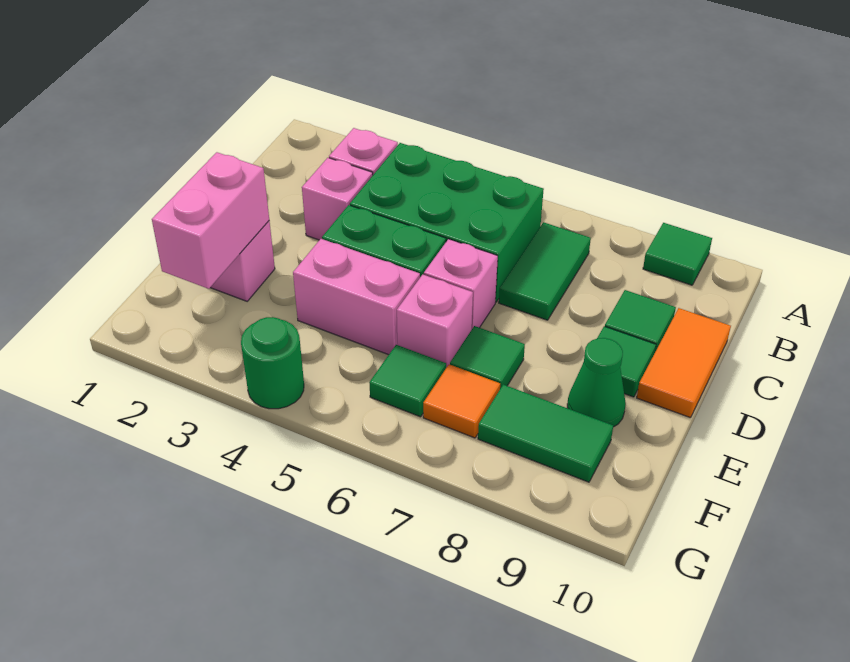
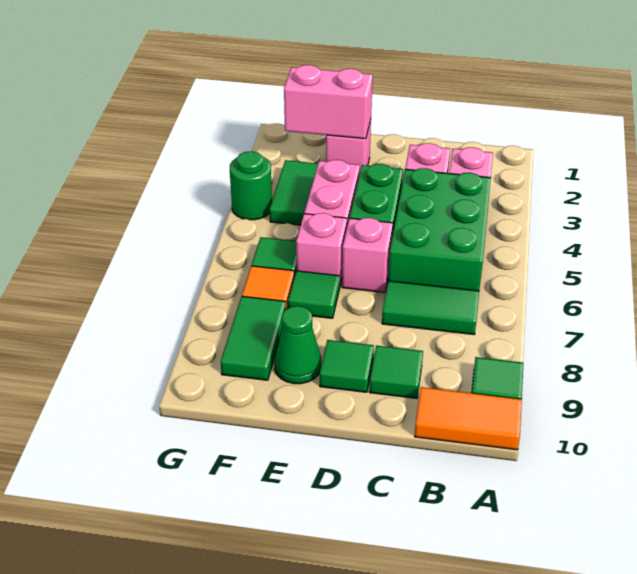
orange tile C10:D10 level 1 -> orange tile A10:B10 level 1
none -> green tile F3:F4 level 1

